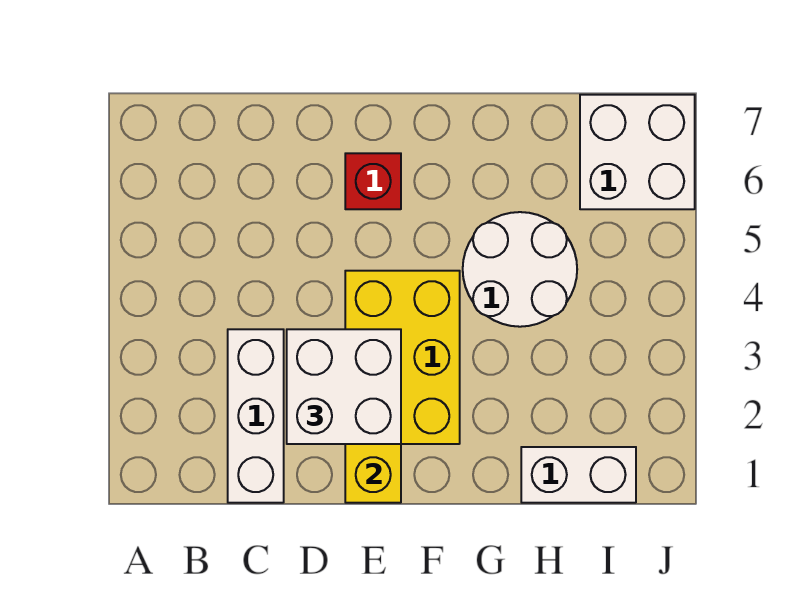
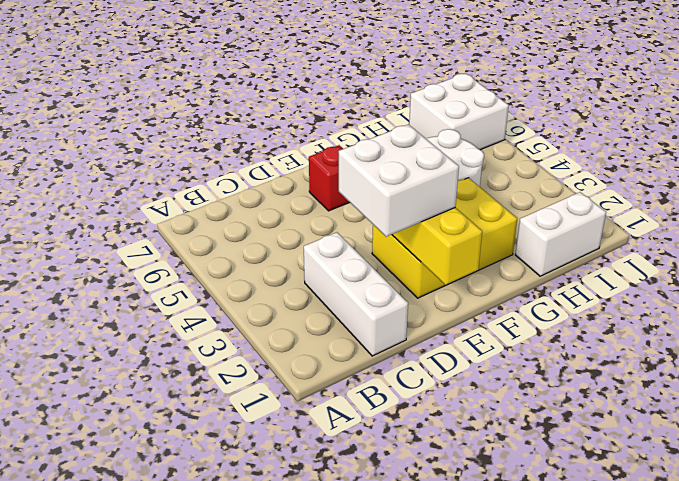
yellow brick E2:F4 level 1 -> yellow brick E2:G3 level 1

